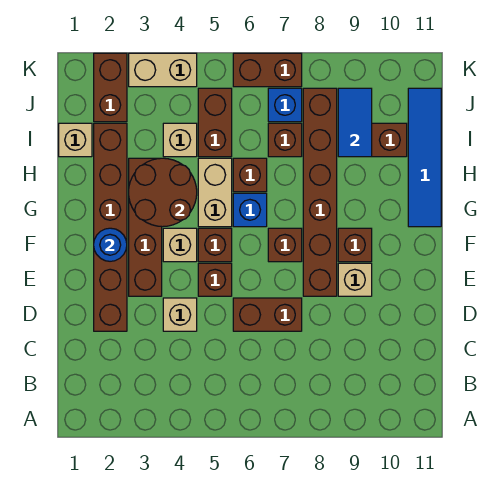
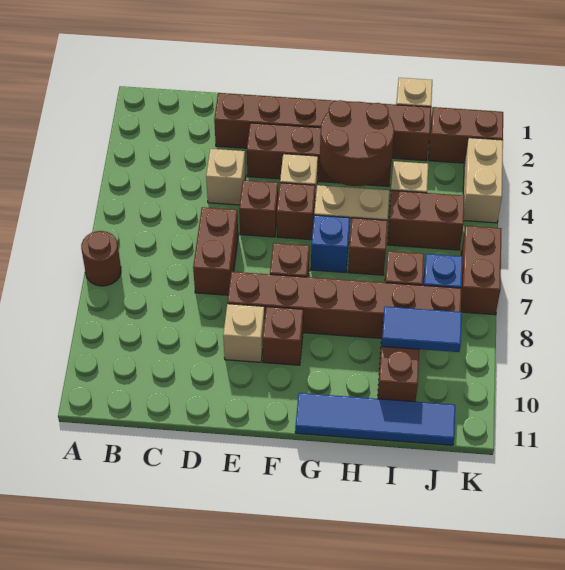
none -> brown round brick A7 level 1
blue round brick F2 level 2 -> none

